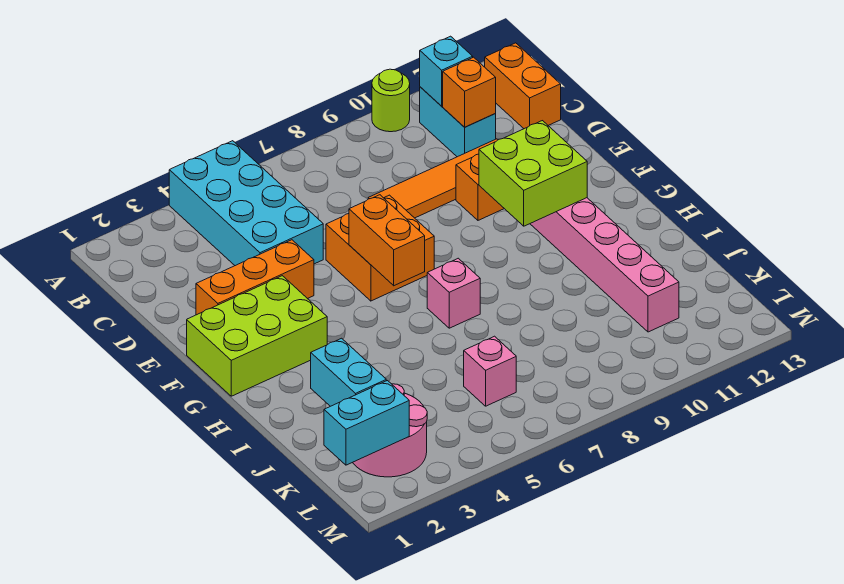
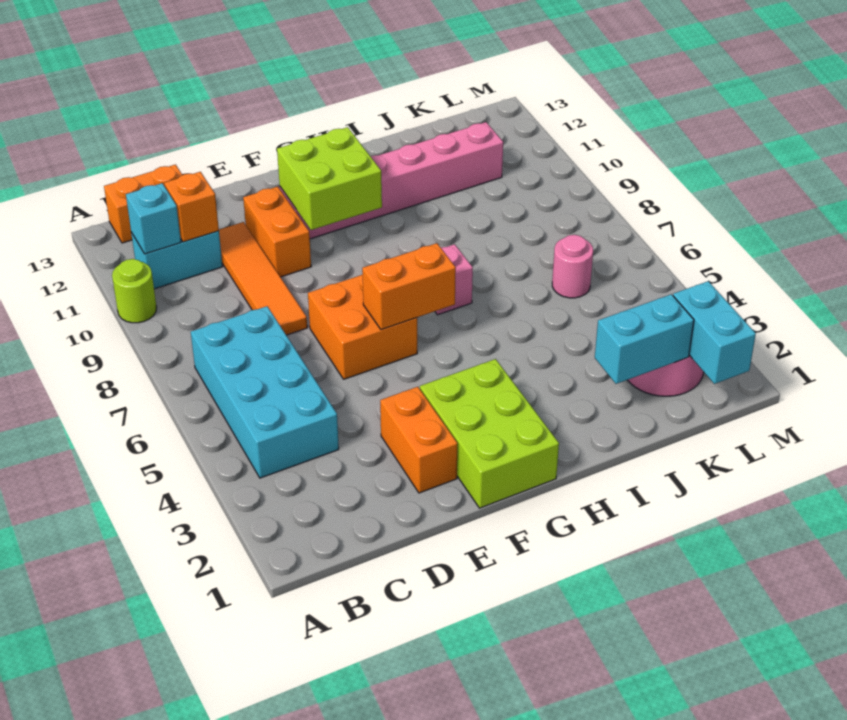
cyan brick A4:D5 level 1 -> cyan brick B4:C7 level 1
orange brick E2:E4 level 1 -> orange brick E2:E3 level 1
pink brick K6 level 1 -> pink round brick K6 level 1

